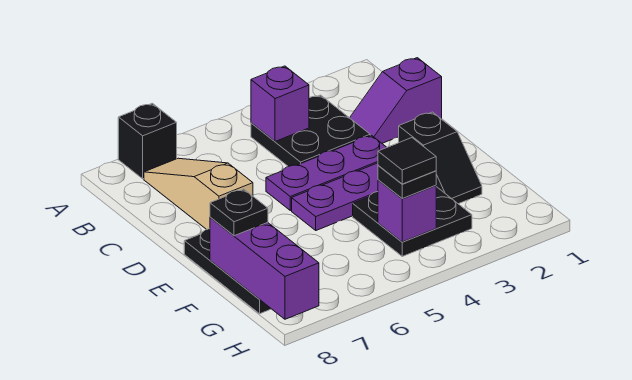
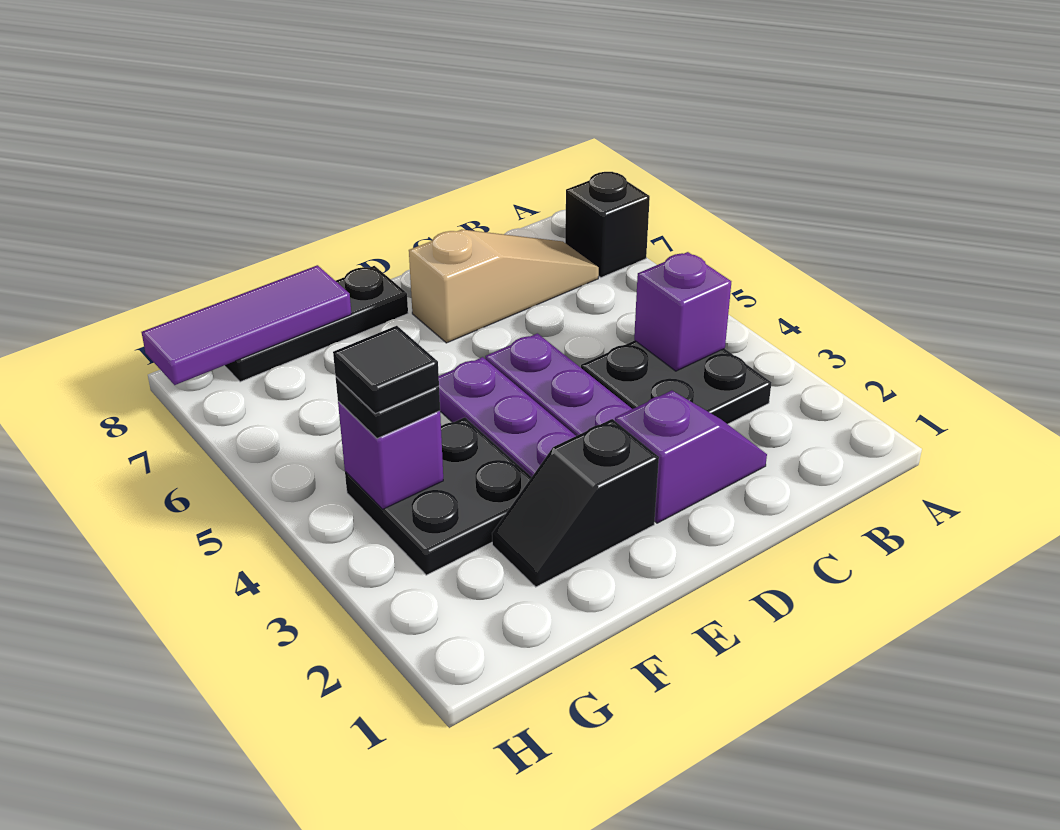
purple slope C1:C2 level 1 top 1 -> purple slope C2:D2 level 1 top D
purple brick F8:H8 level 2 -> purple tile F8:H8 level 2
black plate F8 level 3 -> none

